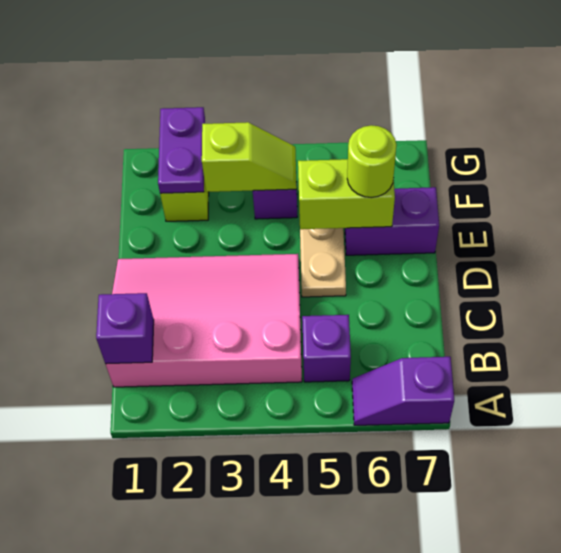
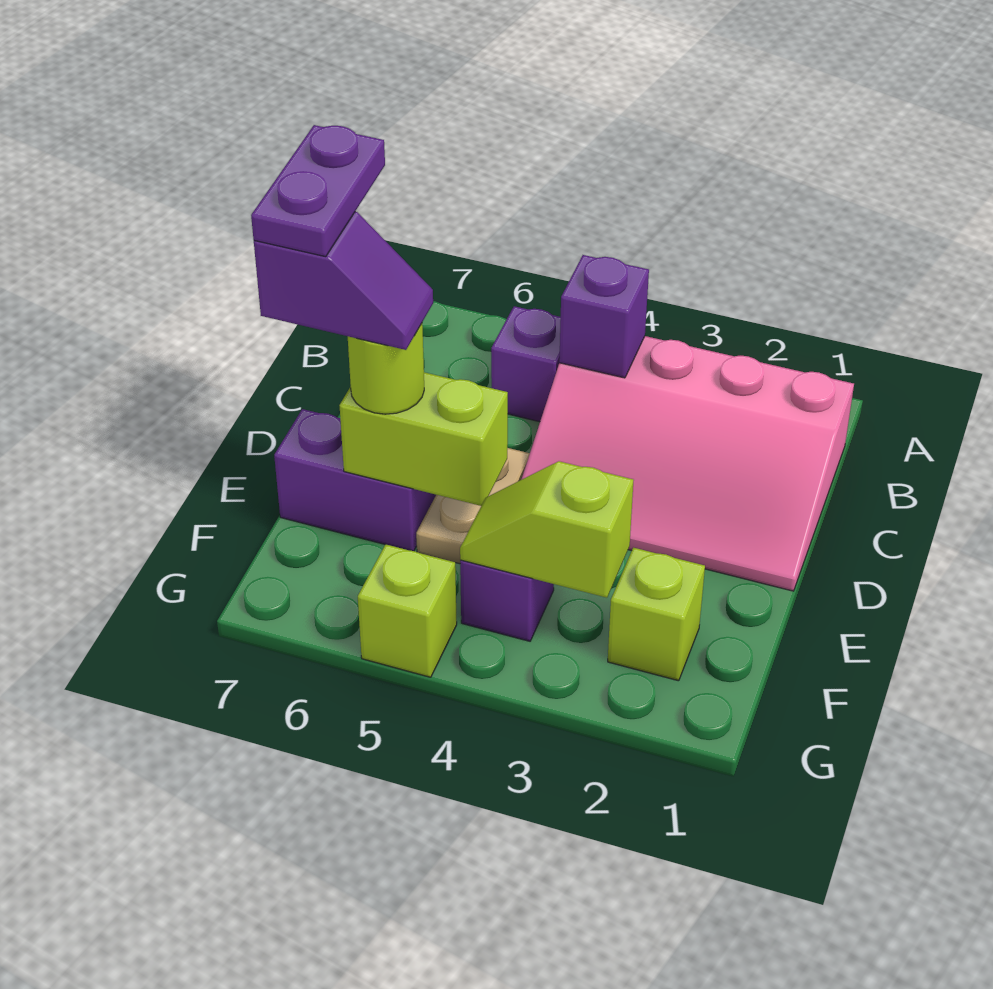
purple slope A6:A7 level 1 top 7 -> purple slope E6:E7 level 4 top 7
purple brick B1 level 2 -> purple brick B4 level 2
purple plate F2:G2 level 2 -> purple plate D7:E7 level 5
none -> lime brick G5 level 1

